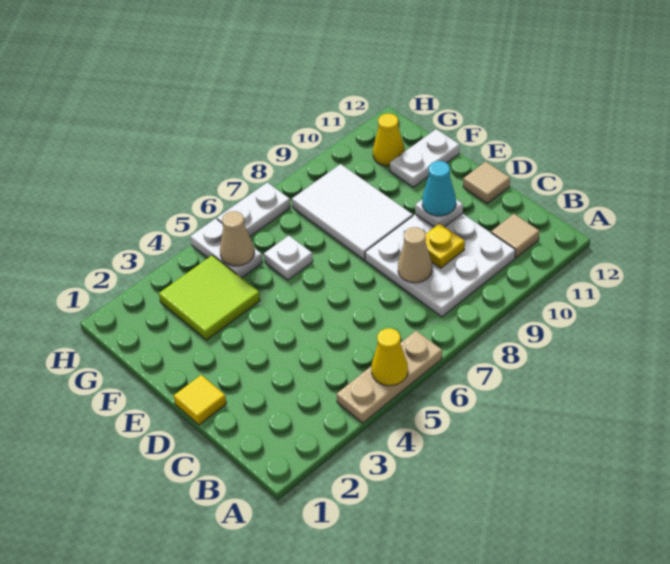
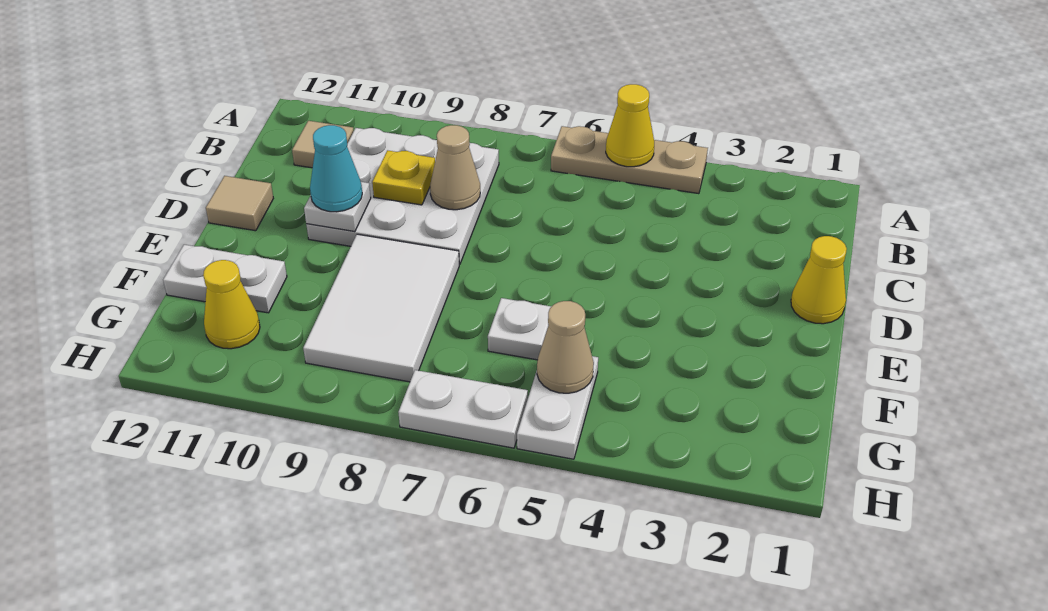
yellow tile D1 level 1 -> yellow cone D1 level 1
lime tile F3:G4 level 1 -> none

